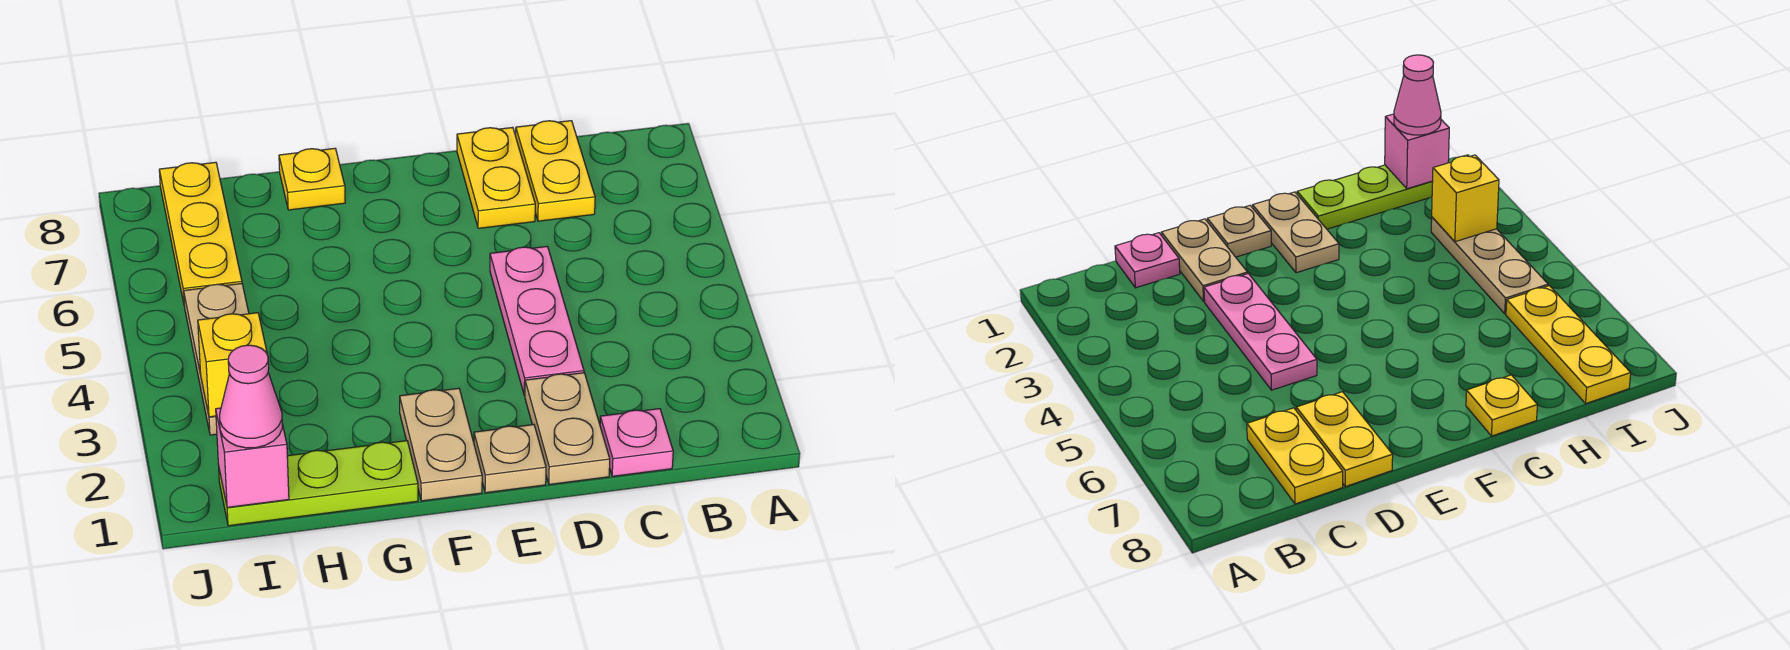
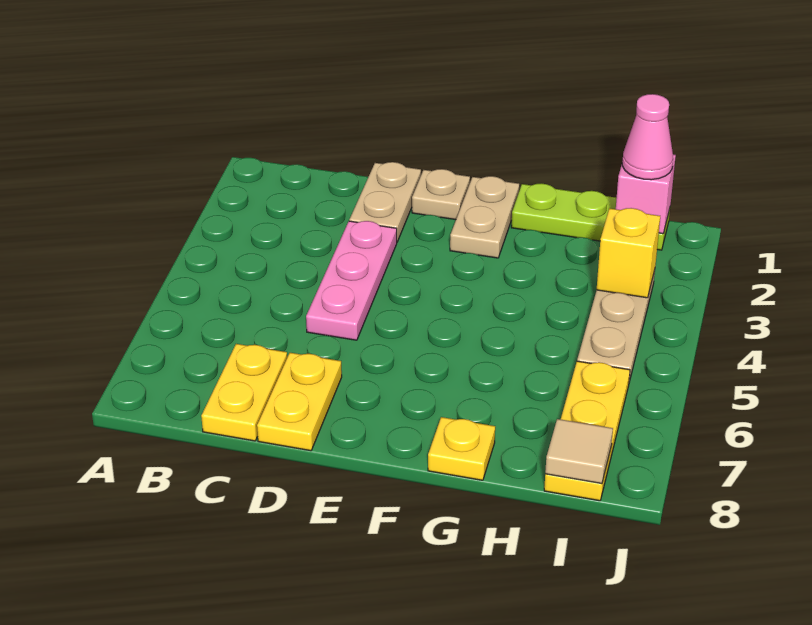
pink plate C1 level 1 -> none
none -> tan tile I8 level 2

